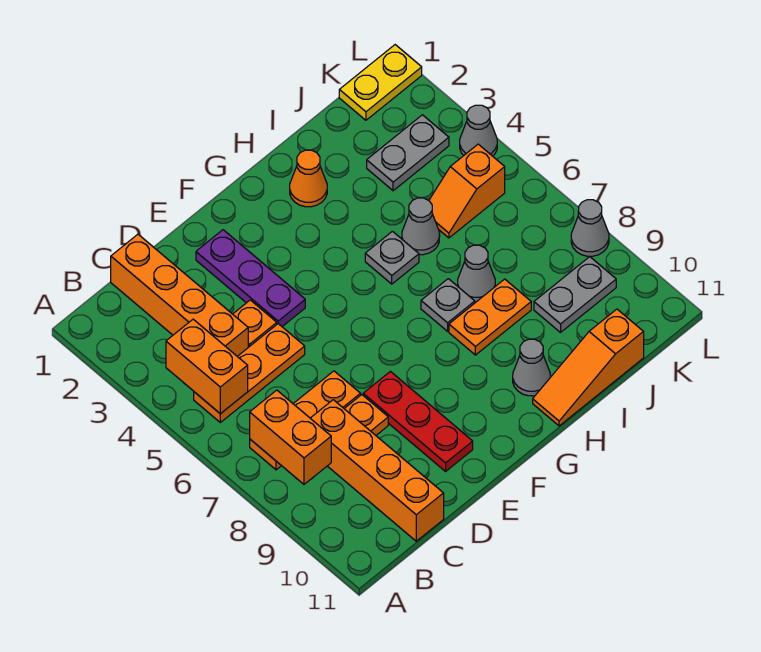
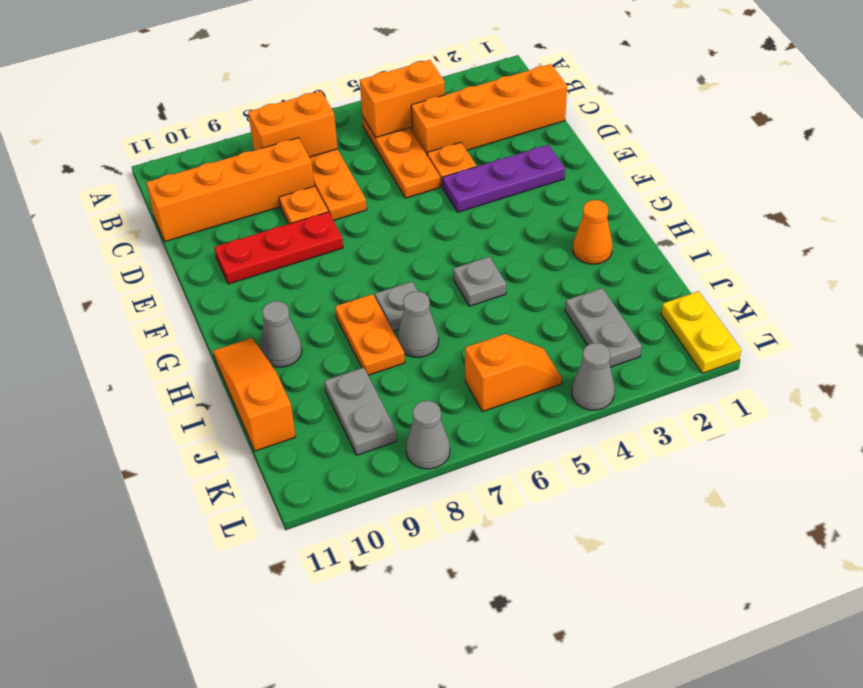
grey cone I5 level 1 -> none
orange slope J5:K5 level 1 top K -> orange slope K5:K6 level 1 top 6

